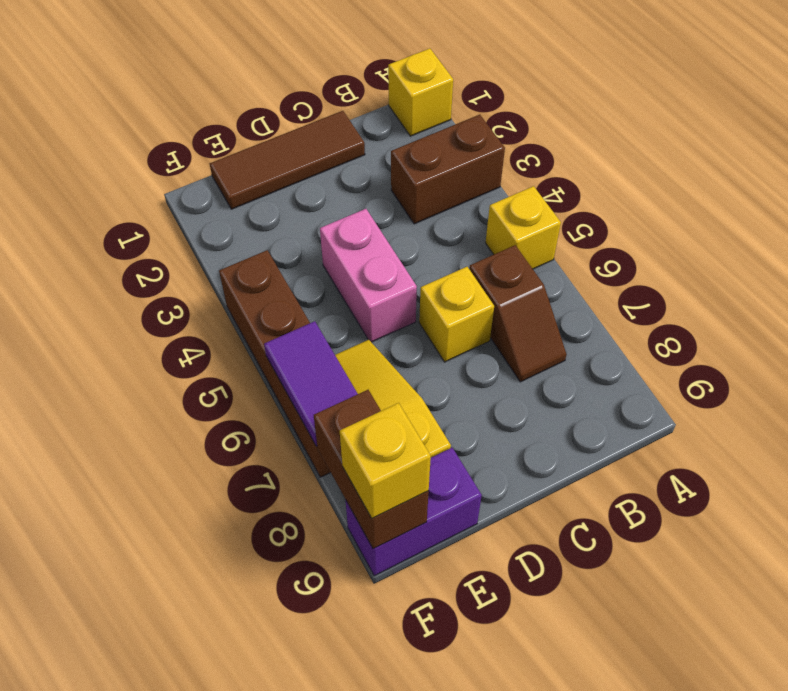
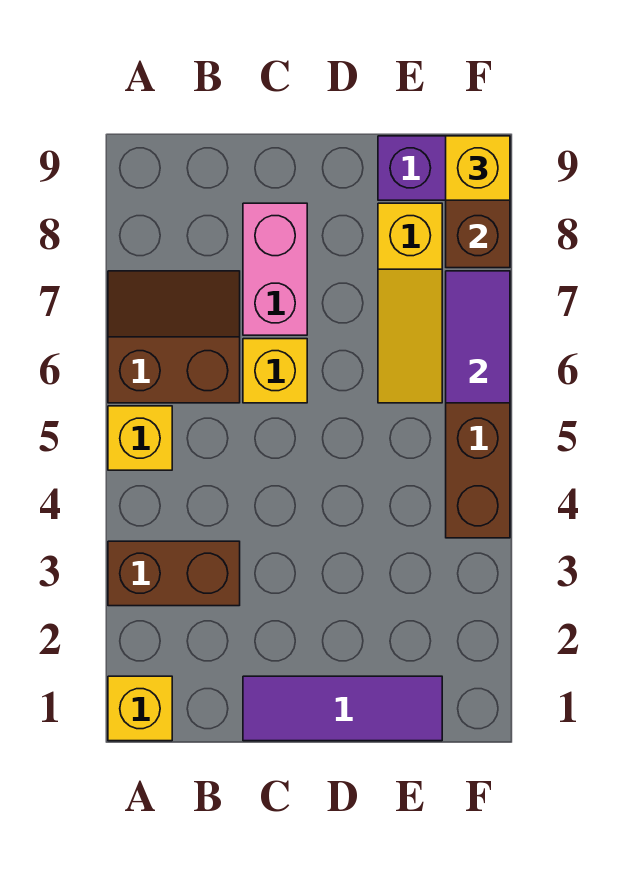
brown slope B6:B7 level 1 top 6 -> brown slope A6:B7 level 1 top 6
brown tile C1:E1 level 1 -> purple tile C1:E1 level 1
pink brick D4:D5 level 1 -> pink brick C7:C8 level 1

